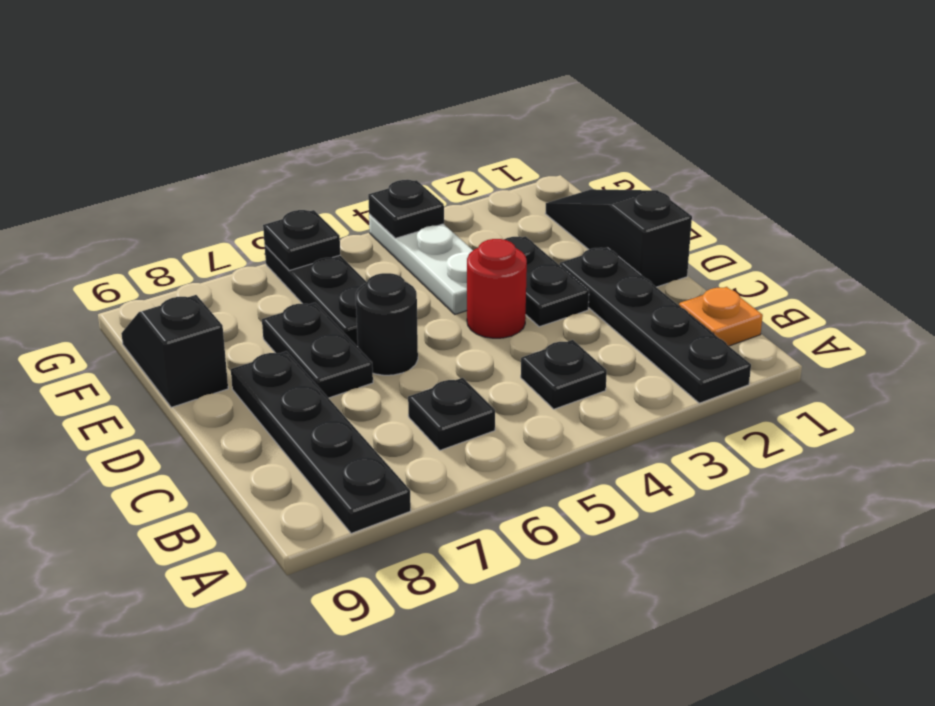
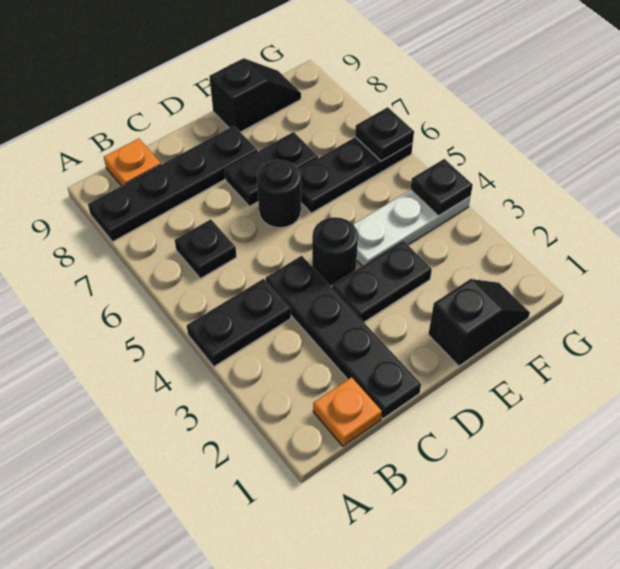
black plate A2:D2 level 1 -> black plate C1:C4 level 1
black plate B4 level 1 -> black plate A4:B4 level 1
none -> orange plate B9 level 1
black slope D1:F1 level 1 top D -> black slope E1:F1 level 1 top E
red round brick D4 level 1 -> black round brick D4 level 1

